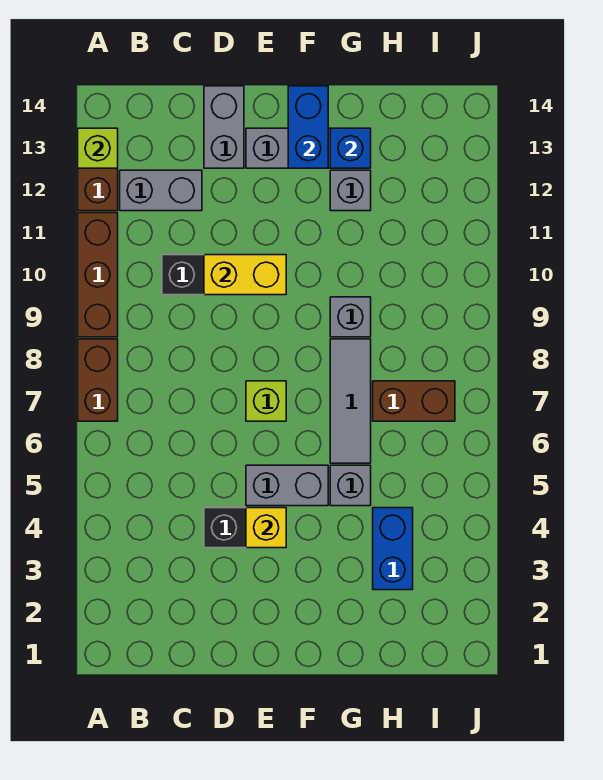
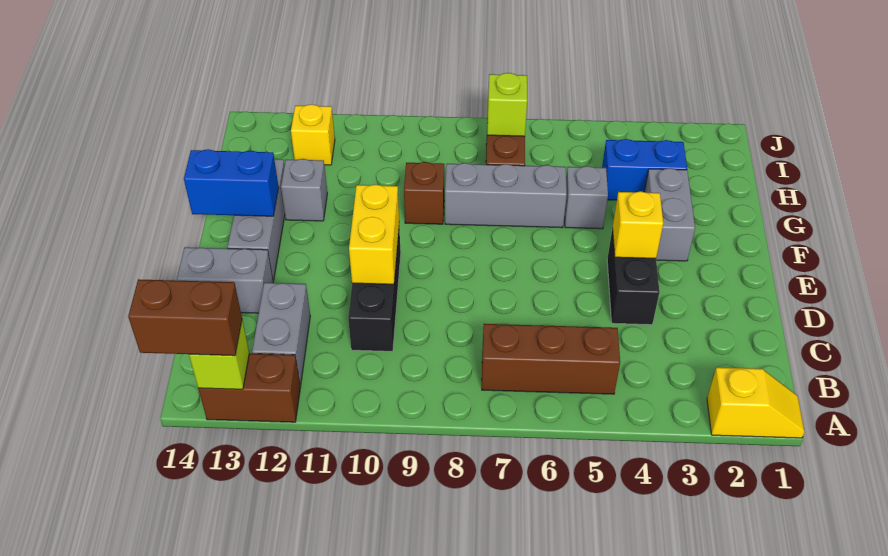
none -> yellow slope A1:A2 level 1 top 2
brown brick A7:A8 level 1 -> brown brick A13:A14 level 3
brown brick A9:A11 level 1 -> brown brick B5:B7 level 1
grey brick E5:F5 level 1 -> grey brick F3:G3 level 1
lime brick E7 level 1 -> lime brick I7 level 2
grey tile G6:G8 level 1 -> grey brick G6:G8 level 1
grey brick G9 level 1 -> brown brick G9 level 1
blue brick G13 level 2 -> none
none -> yellow brick I12 level 1

